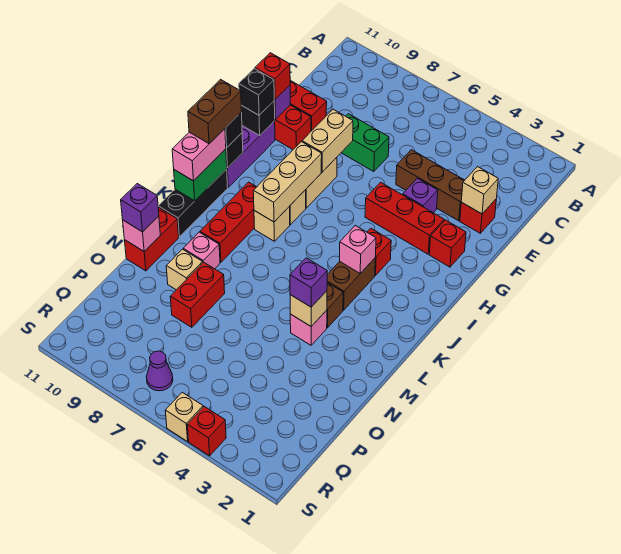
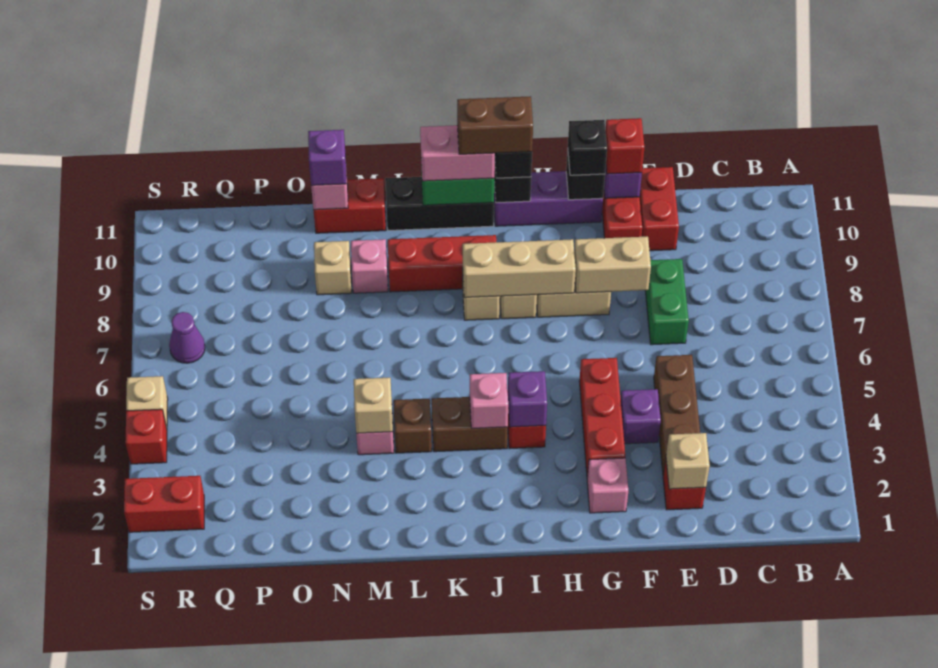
red brick G2 level 1 -> pink brick G2 level 1
purple brick M4 level 3 -> purple brick I4 level 2
red brick N8:O8 level 1 -> red brick R2:S2 level 1

